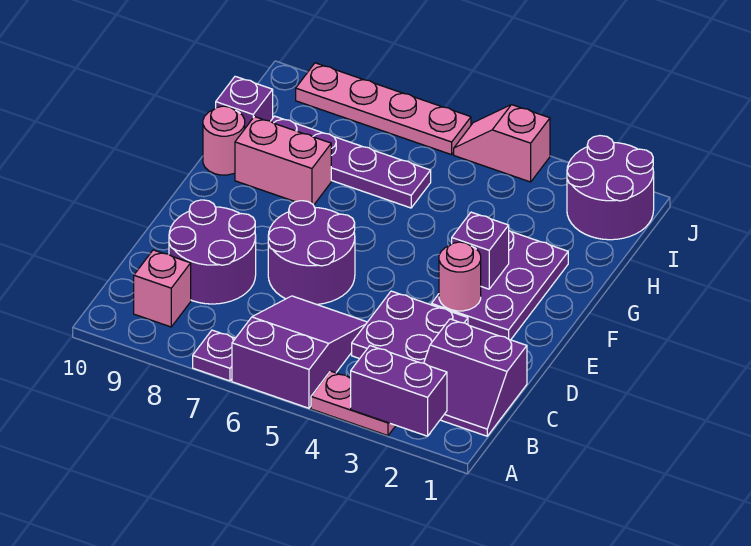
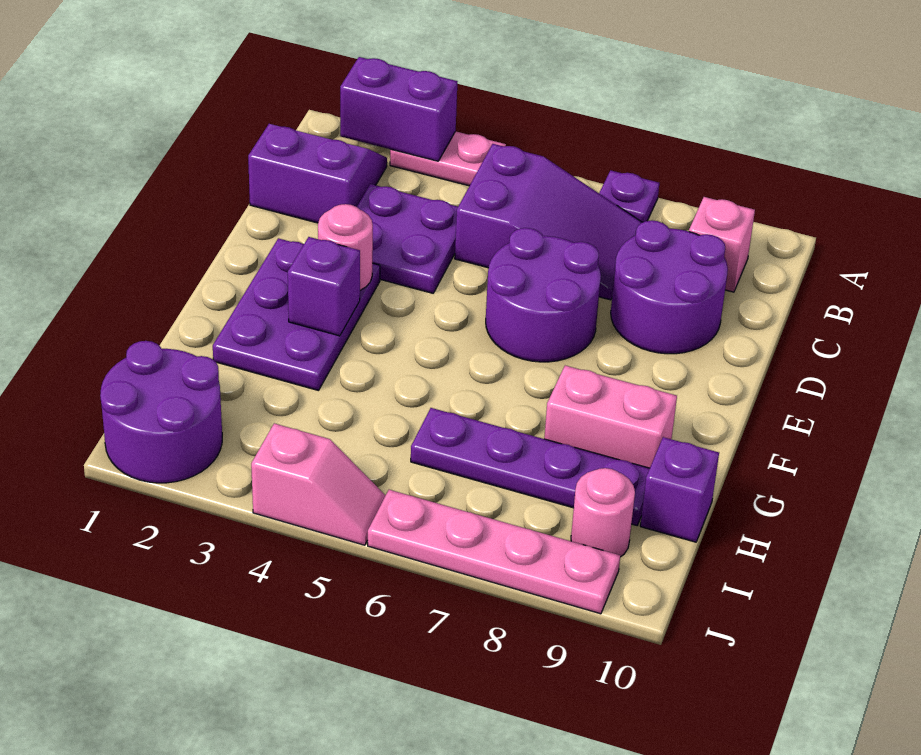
purple slope A5:C6 level 1 top A -> purple slope B5:C7 level 1 top 5
pink round brick G10 level 1 -> pink round brick I9 level 1

